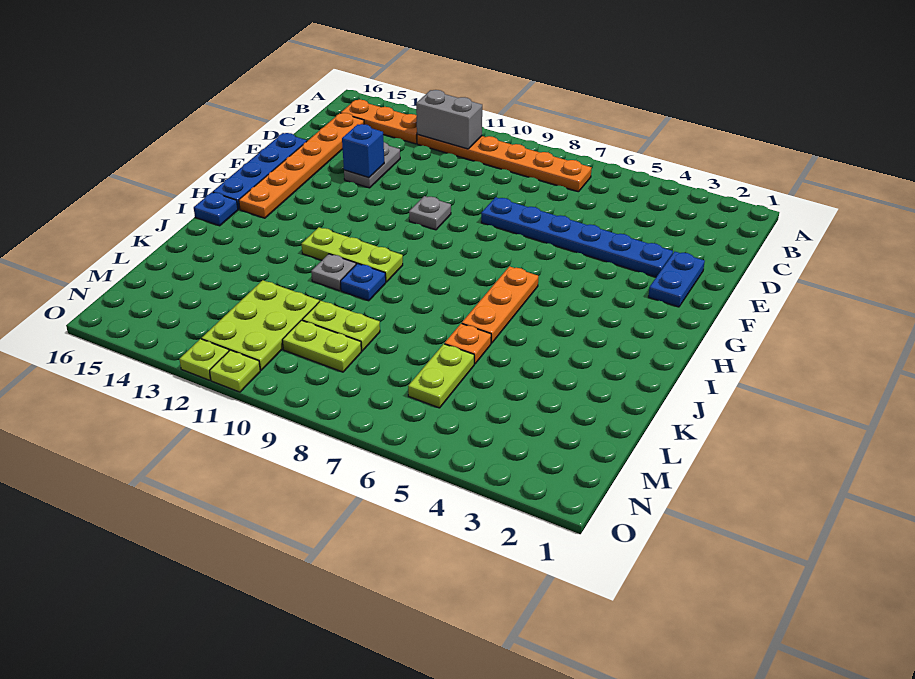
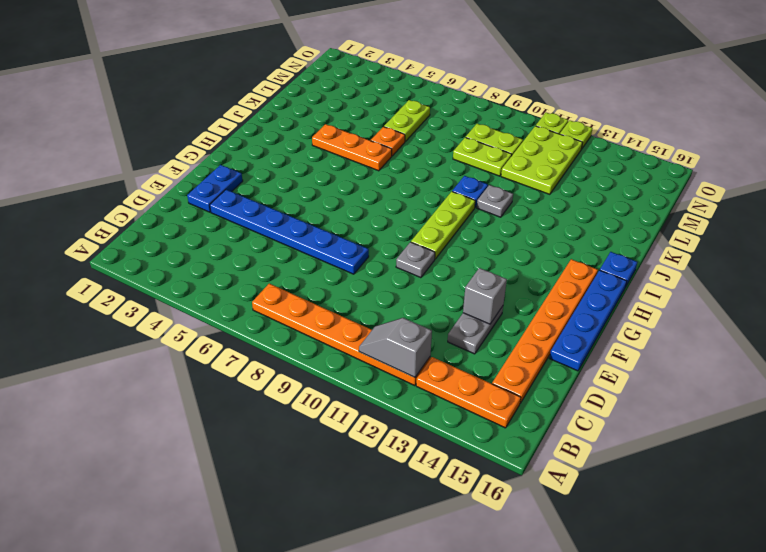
grey brick B11:B12 level 2 -> grey slope B11:B12 level 2 top 12
blue brick E13 level 2 -> grey brick E13 level 2
orange plate H6:J6 level 1 -> orange plate J4:J6 level 1
lime plate I10:I12 level 1 -> lime plate G10:I10 level 1

